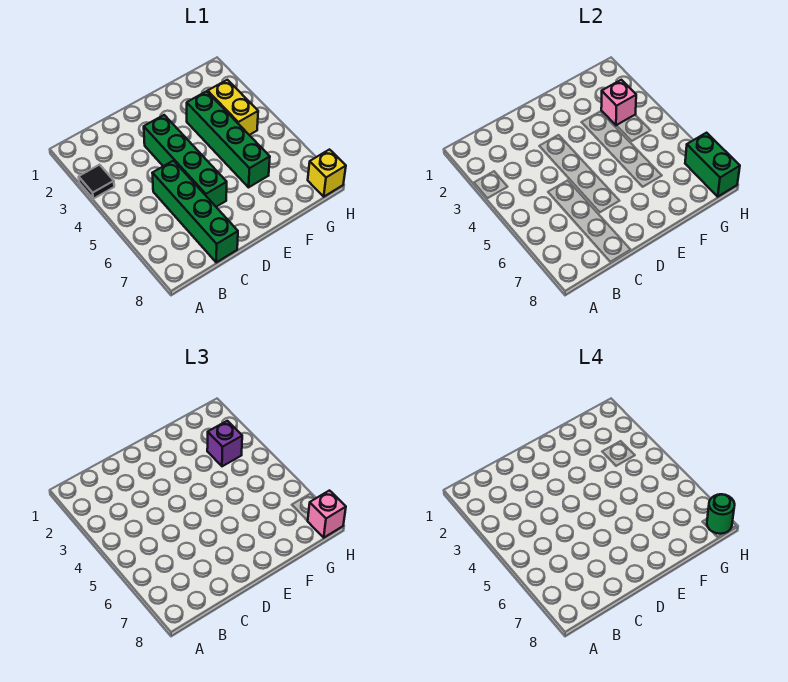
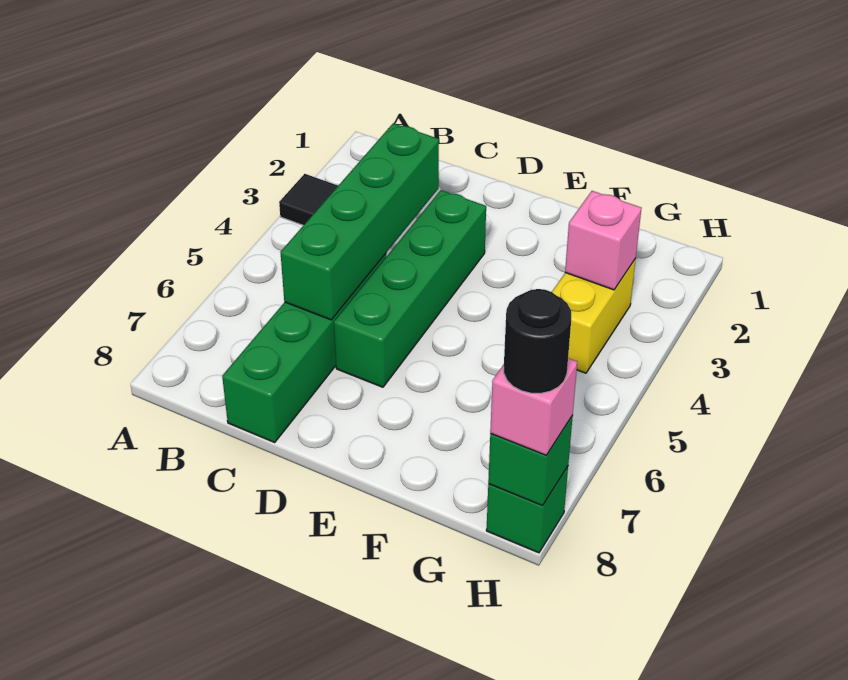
green brick F3:F6 level 1 -> green brick C3:C6 level 2
purple brick G3 level 3 -> none
green brick H7:H8 level 2 -> green brick H8 level 2
yellow brick H8 level 1 -> green brick H8 level 1
green round brick H8 level 4 -> black round brick H8 level 4

